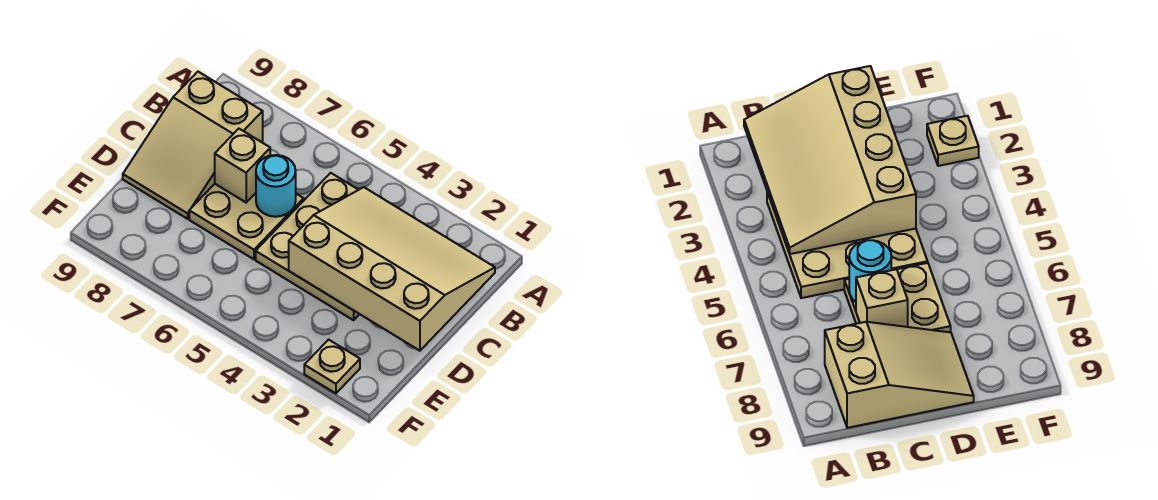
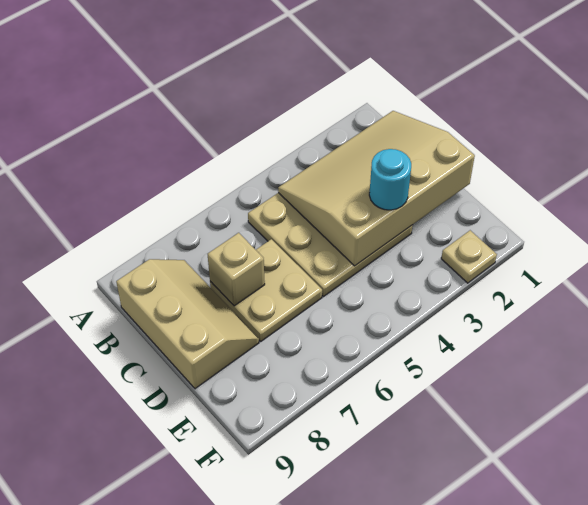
tan slope B8:D9 level 1 top B -> tan slope B8:D9 level 1 top 9
cyan round brick C6 level 2 -> cyan round brick D3 level 3

